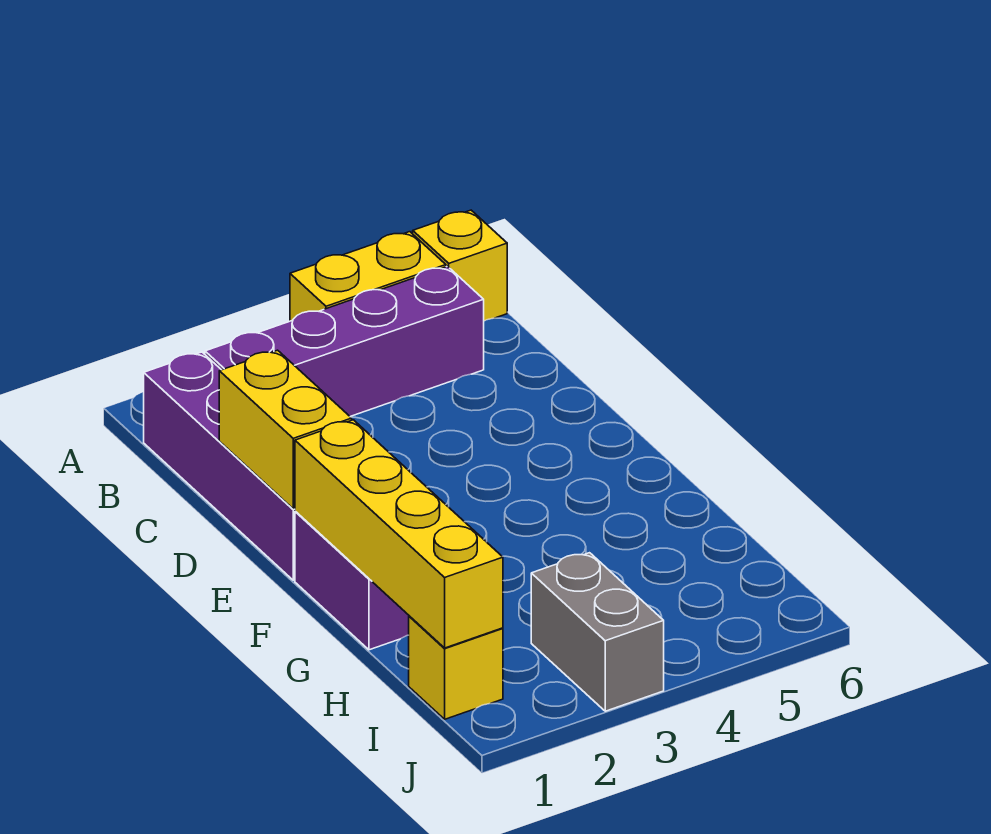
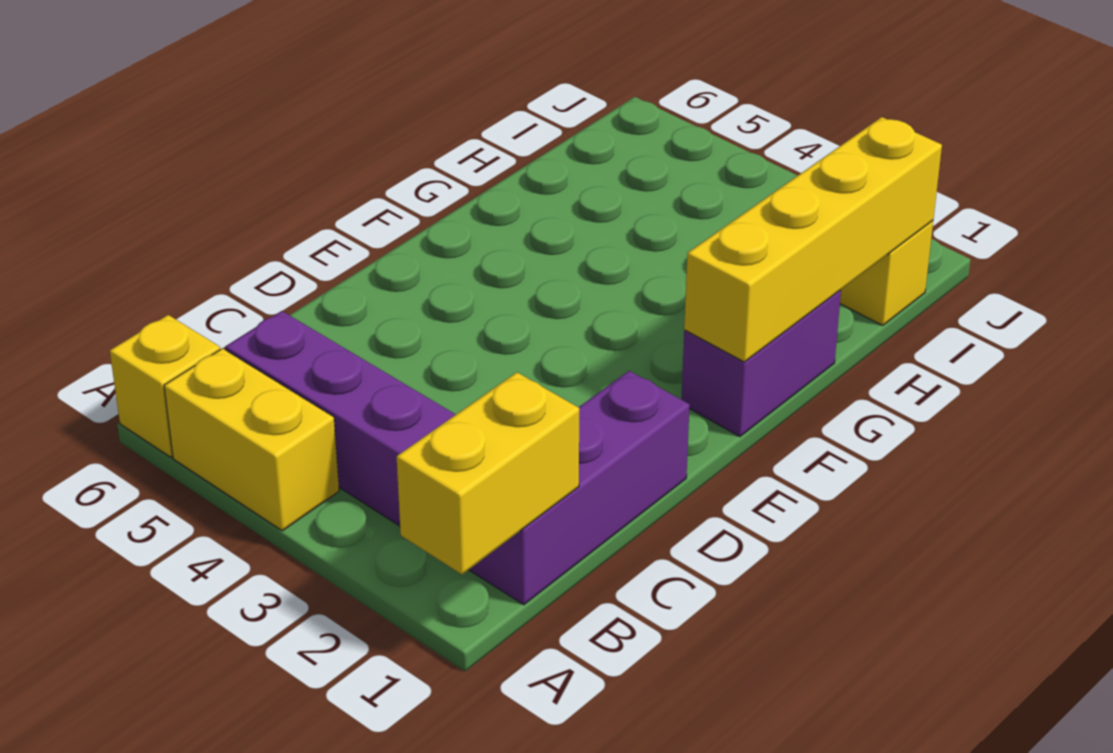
purple brick B1:E1 level 1 -> purple brick B1:D1 level 1
yellow brick D1:E1 level 2 -> yellow brick A1:B1 level 2
grey brick I3:J3 level 1 -> none

